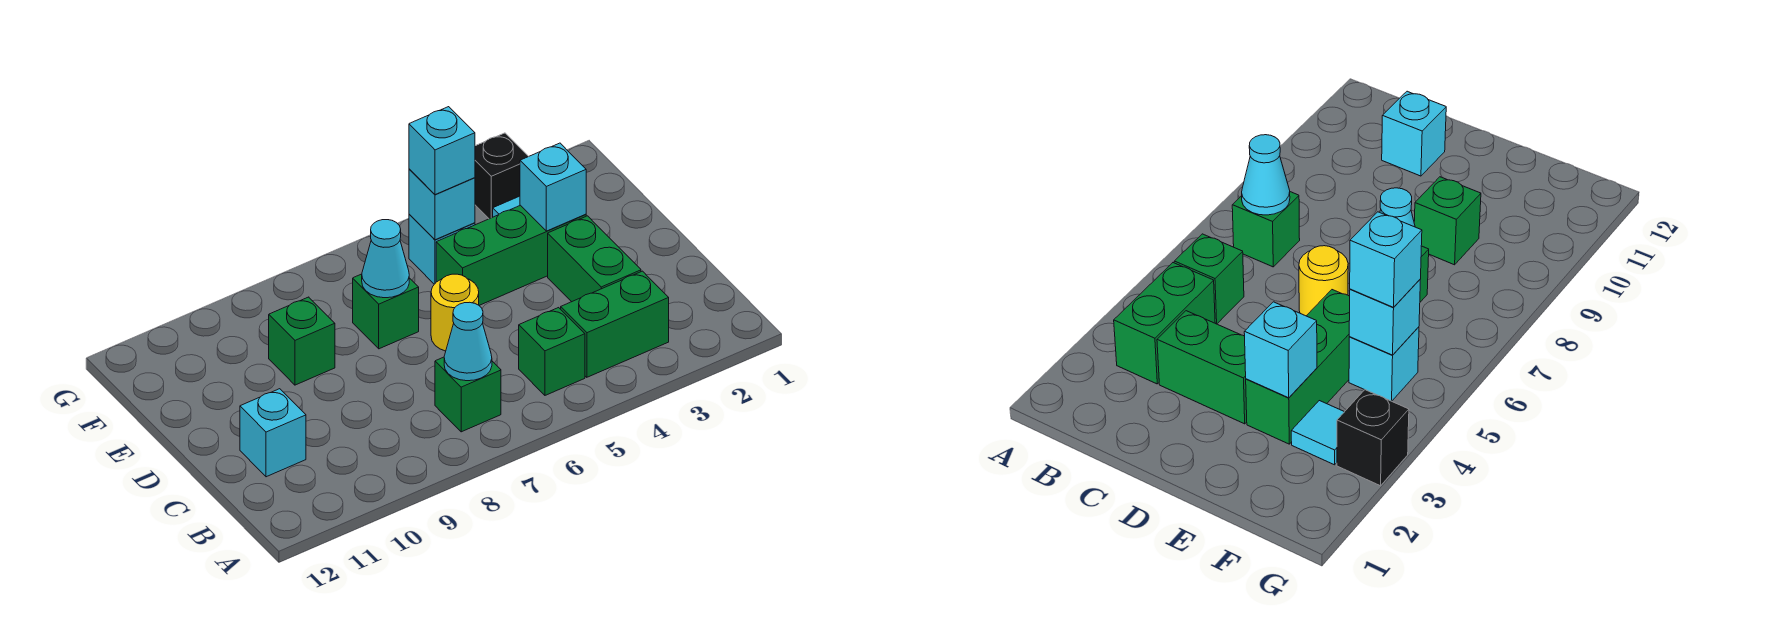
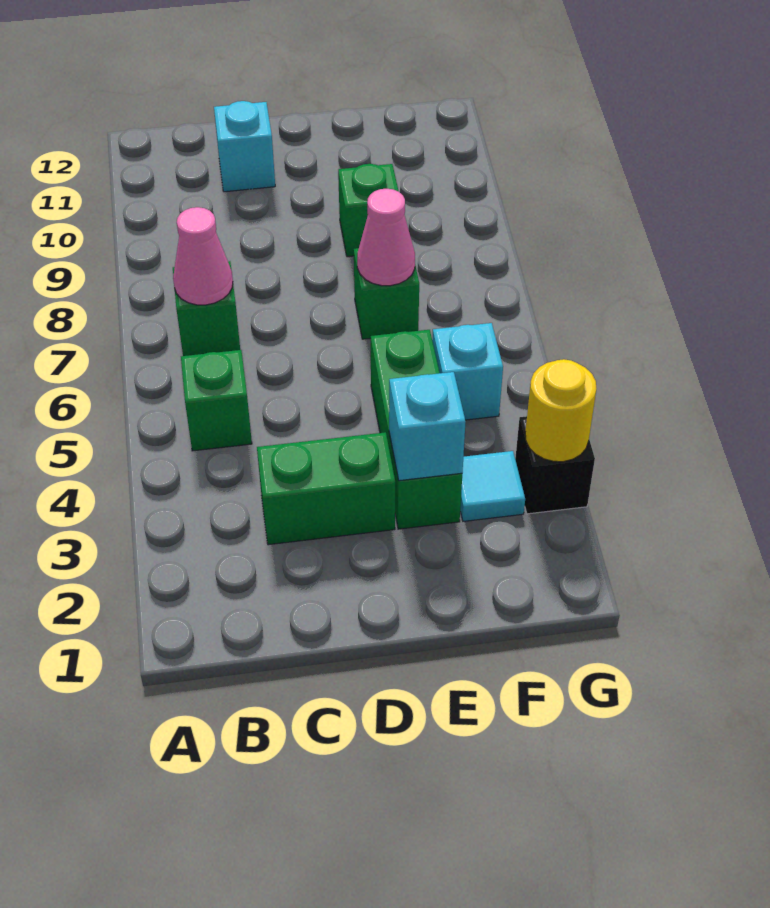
green brick B3:B4 level 1 -> none
cyan cone B7 level 2 -> pink cone B7 level 2
yellow round brick D6 level 1 -> yellow round brick G3 level 2
cyan cone E7 level 2 -> pink cone E7 level 2
cyan brick F5 level 2 -> none
cyan brick F5 level 3 -> none

